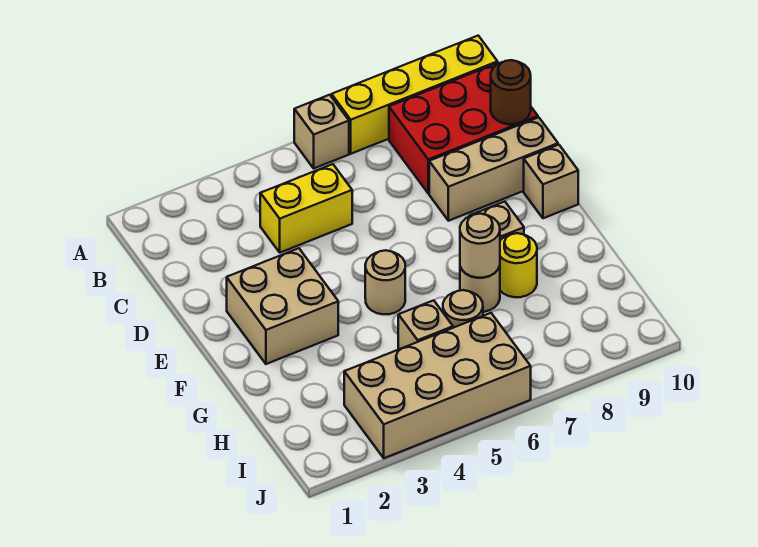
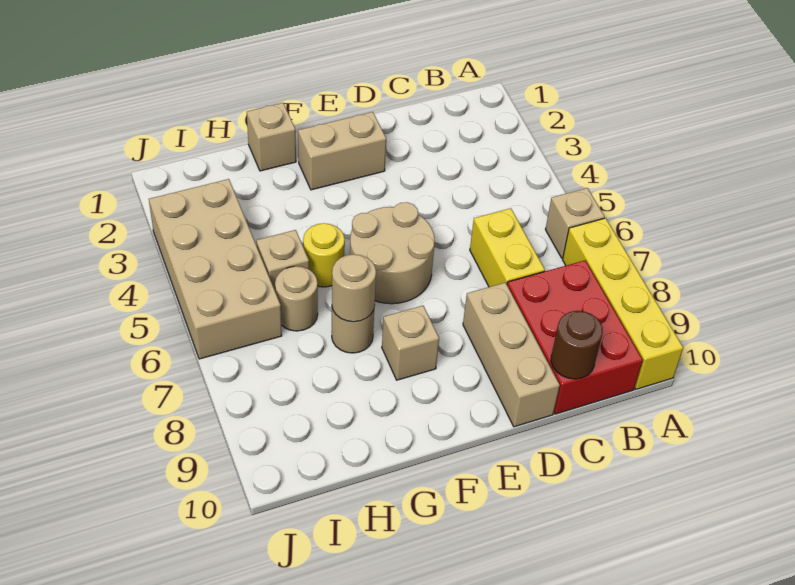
yellow brick C4:C5 level 1 -> yellow brick C6:C7 level 1
tan brick E2:F3 level 1 -> tan brick E2:F2 level 1
tan brick E10 level 1 -> tan brick G1 level 1
tan round brick F5 level 1 -> tan round brick E5:F6 level 1
yellow round brick G8 level 1 -> yellow round brick G5 level 1

